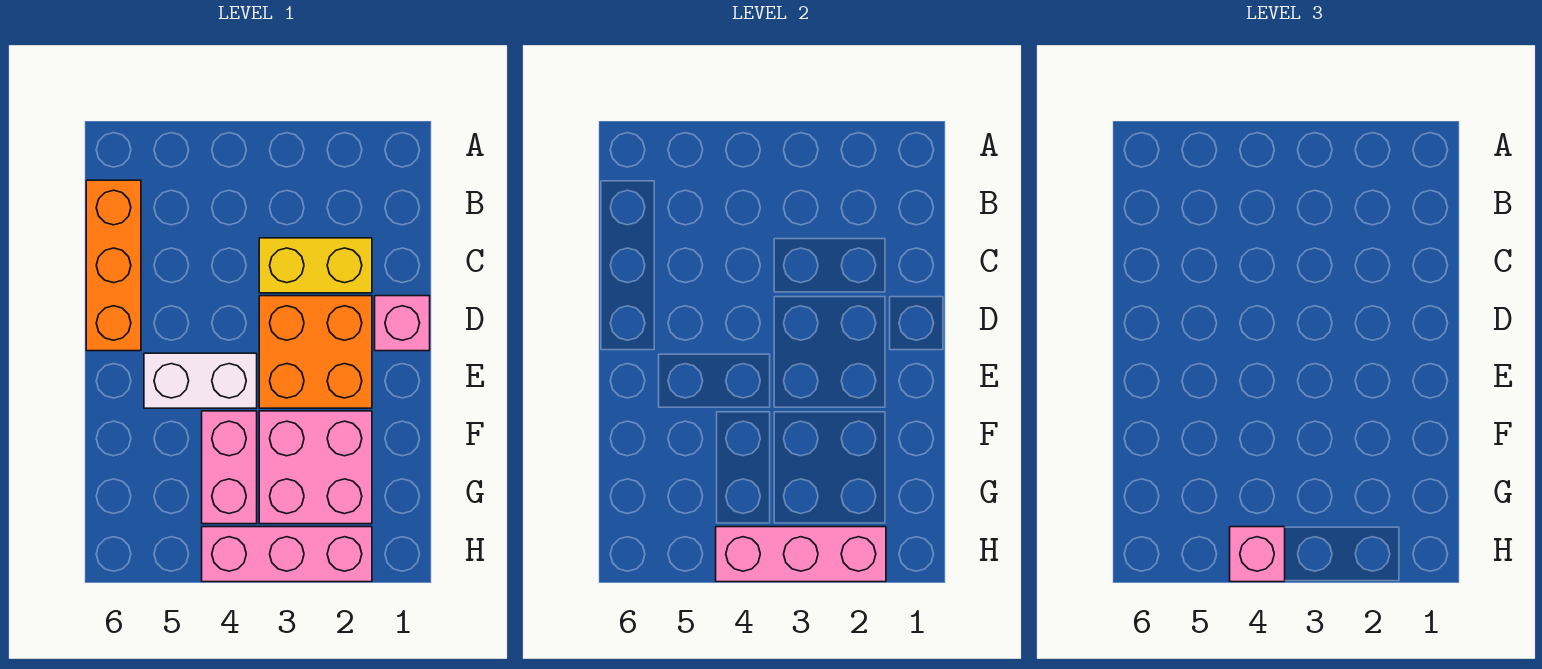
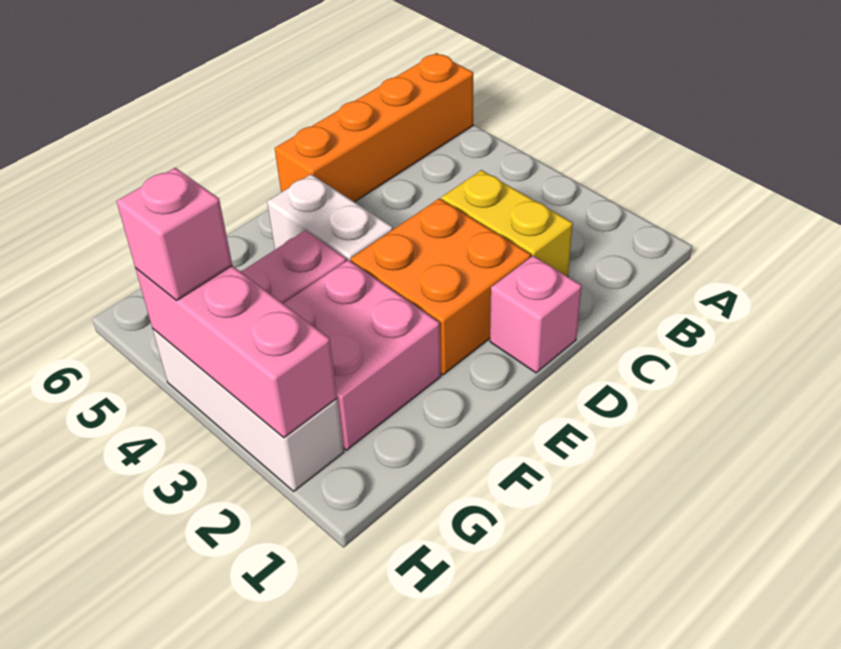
orange brick B6:D6 level 1 -> orange brick A6:D6 level 1
pink brick H2:H4 level 1 -> white brick H2:H4 level 1

